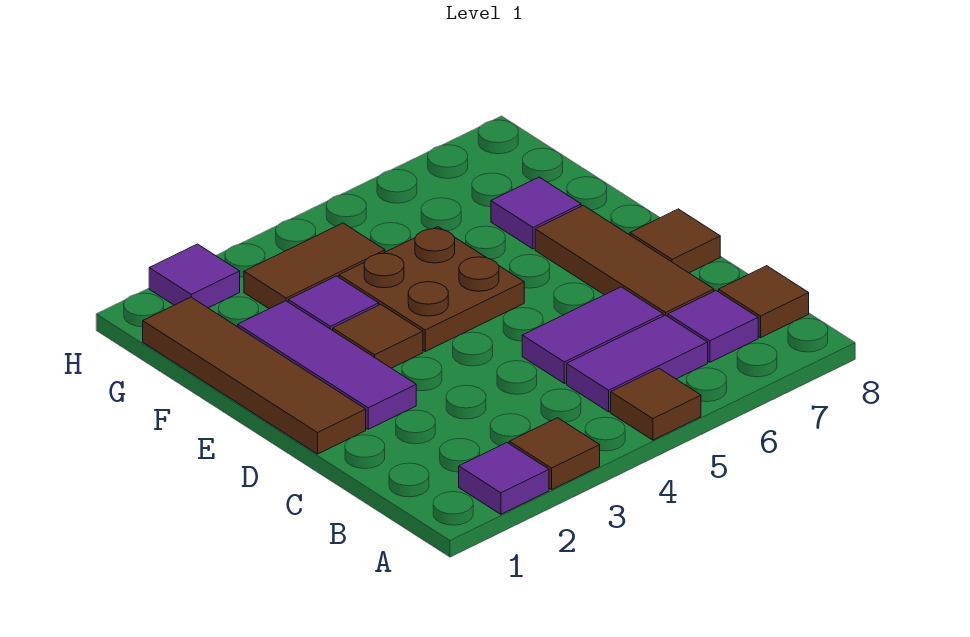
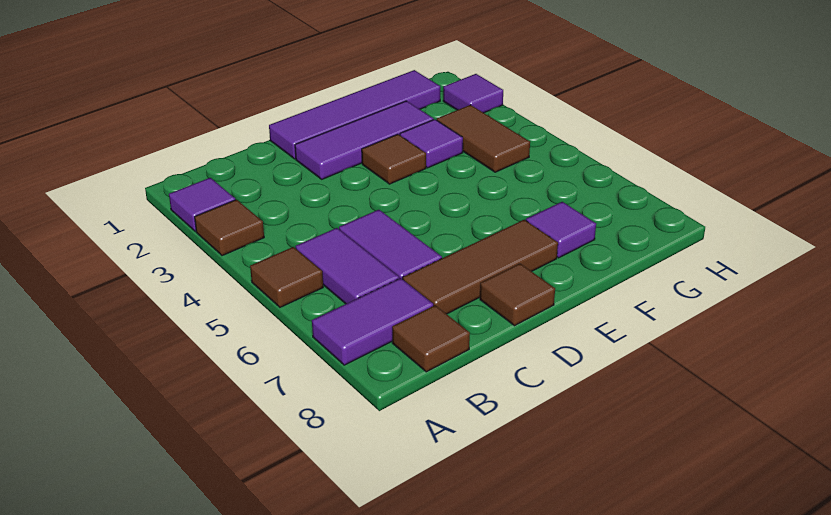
purple tile B7 level 1 -> purple tile A7:B7 level 1
brown tile D1:G1 level 1 -> purple tile D1:G1 level 1
brown plate E4:F5 level 1 -> none

